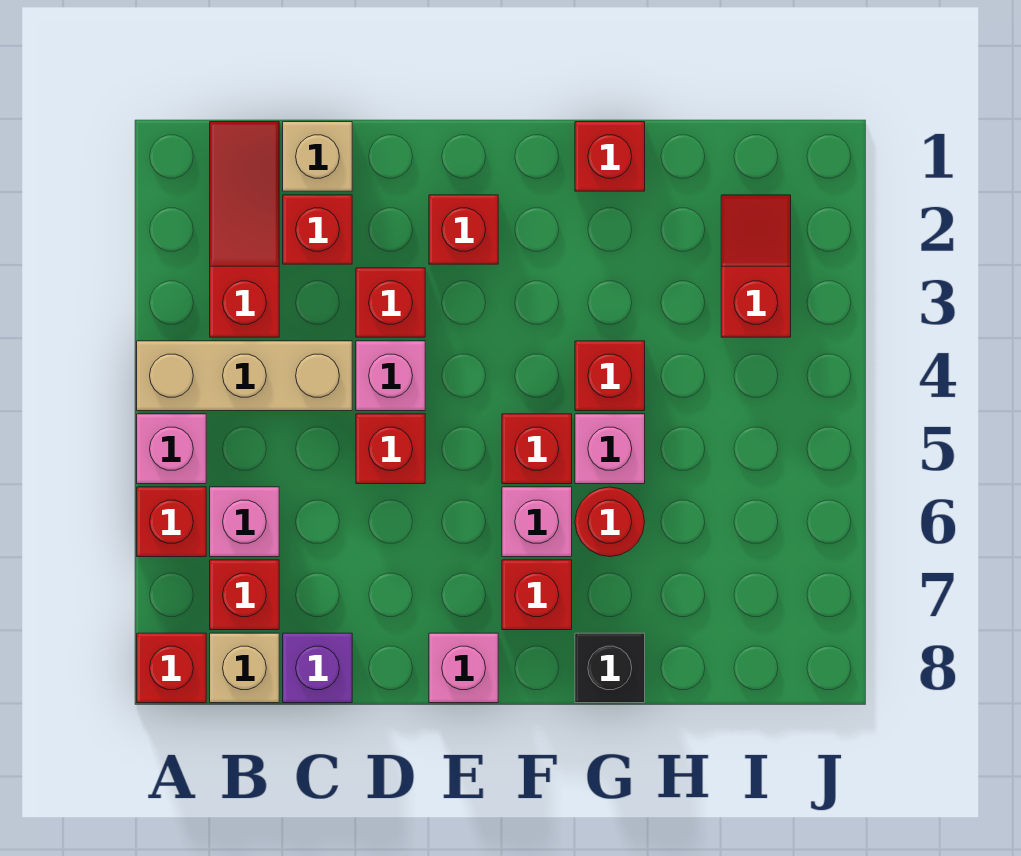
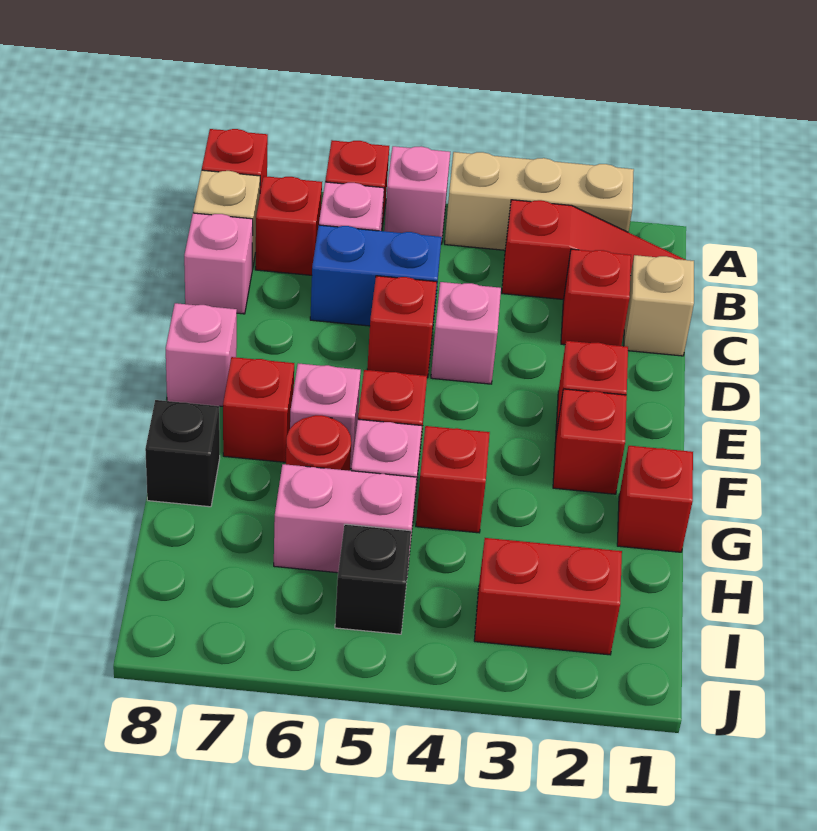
tan brick A4:C4 level 1 -> tan brick A2:A4 level 1
none -> blue brick C5:C6 level 1
purple brick C8 level 1 -> pink brick C8 level 1
red brick D3 level 1 -> red brick F2 level 1
none -> pink brick H5:H6 level 1
red slope I2:I3 level 1 top 3 -> red brick I2:I3 level 1
none -> black brick I5 level 1

